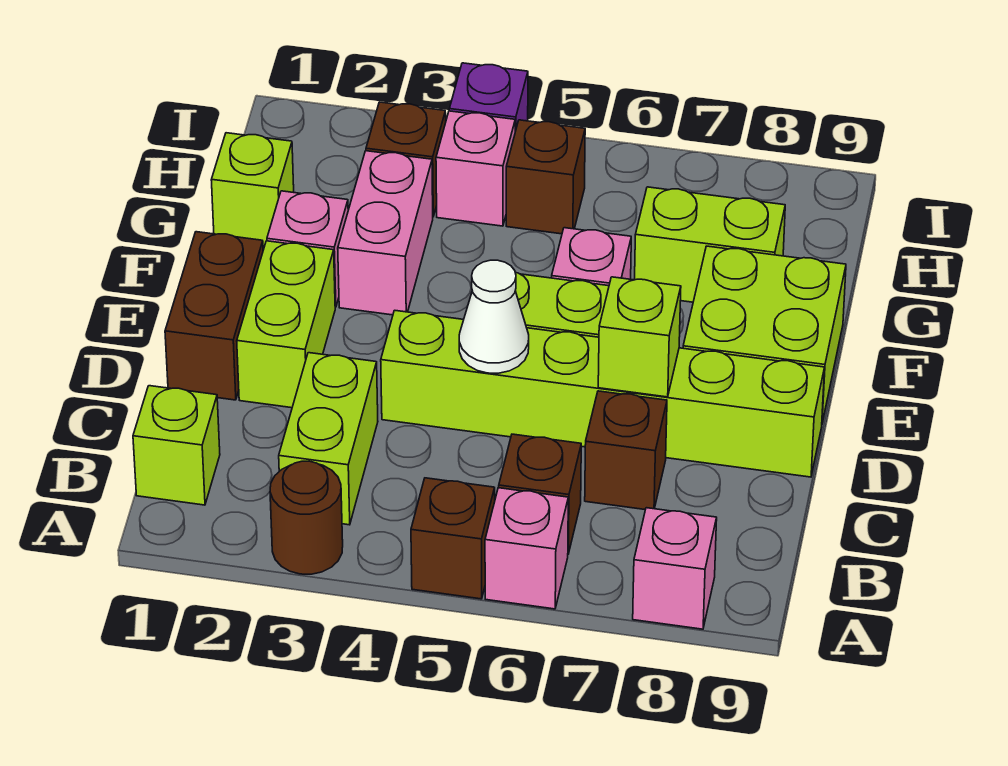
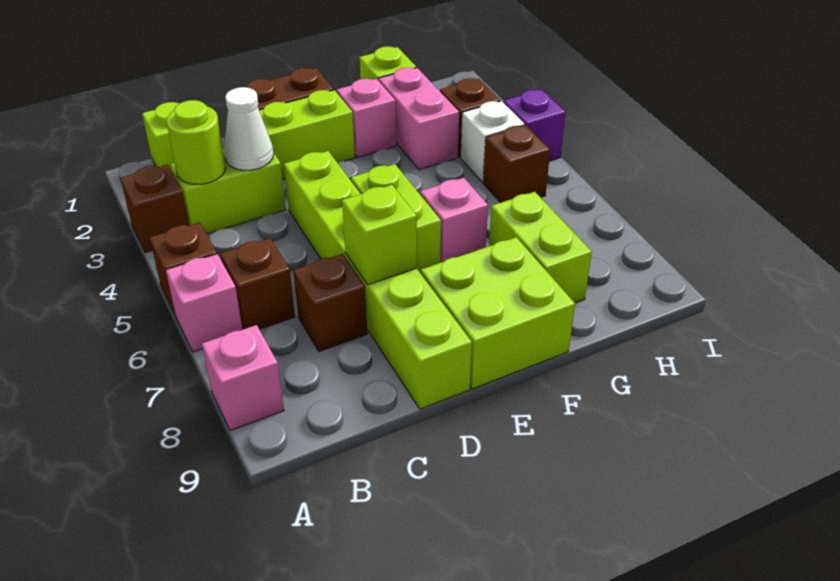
brown round brick A3 level 1 -> brown brick A3 level 1
none -> lime round brick B3 level 2
white cone D5 level 2 -> white cone C3 level 2
pink brick F3:G3 level 1 -> pink brick G2:G3 level 1
pink brick H4 level 1 -> white brick H4 level 1

